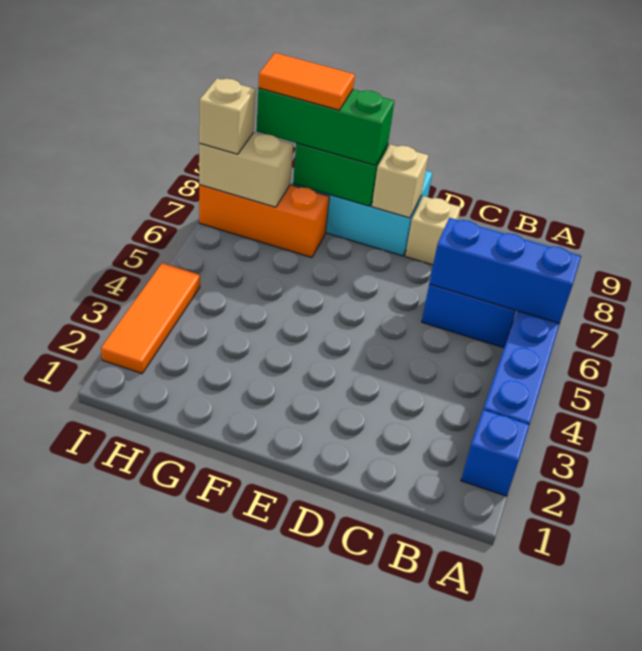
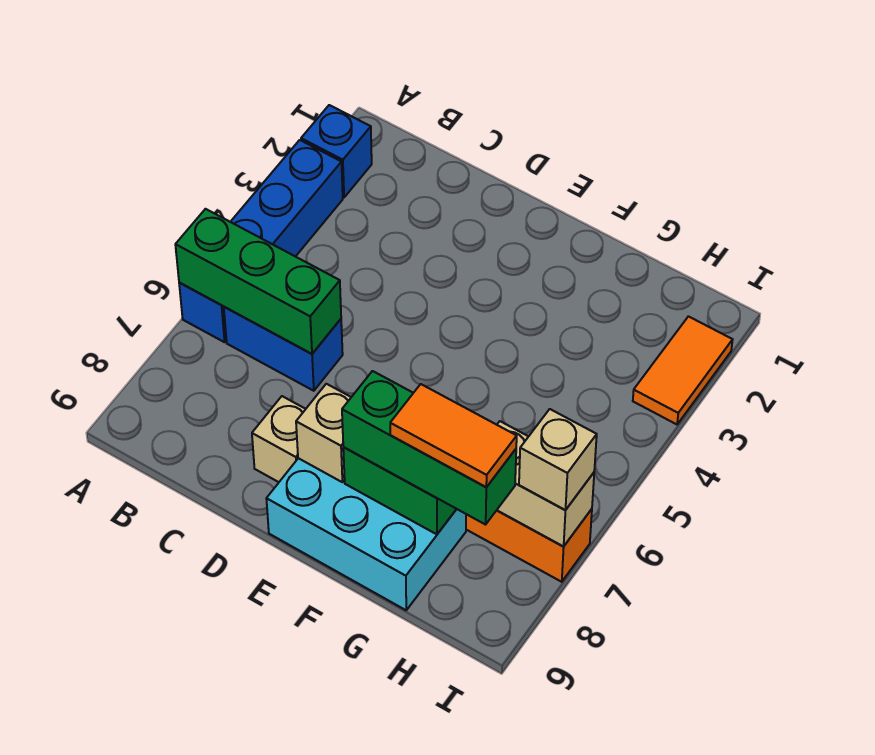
blue brick A6:C6 level 2 -> green brick A6:C6 level 2
orange tile I2:I4 level 1 -> orange tile I2:I3 level 1

